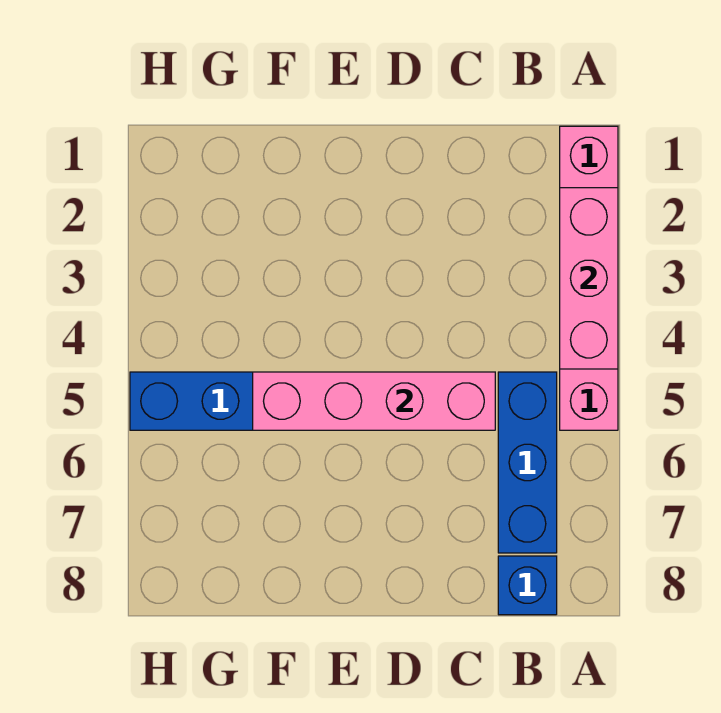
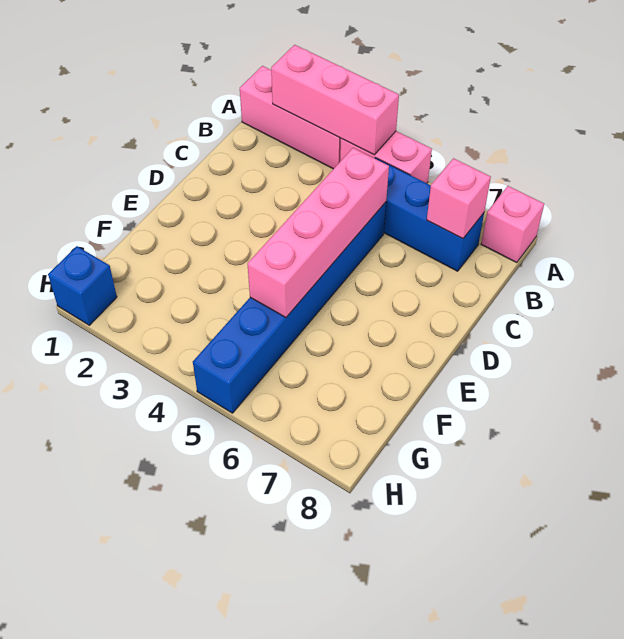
none -> pink brick A8 level 1
none -> pink brick B7 level 2
blue brick B8 level 1 -> blue brick H1 level 1

